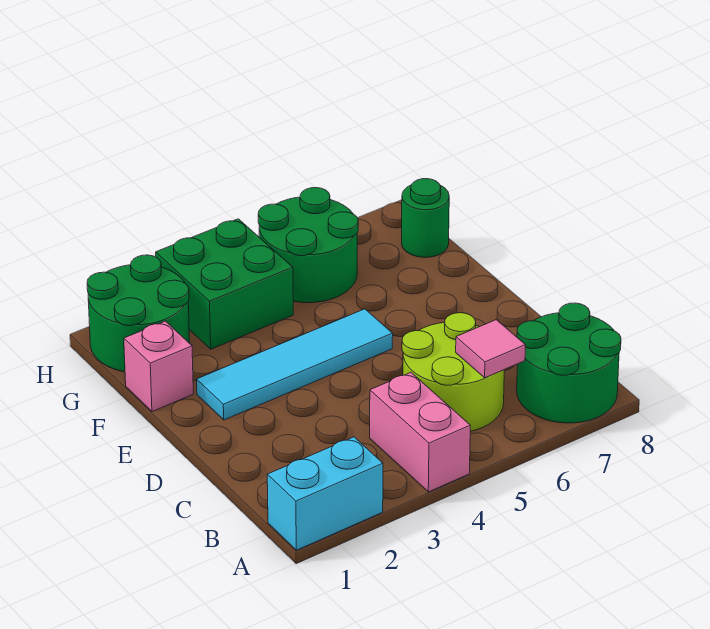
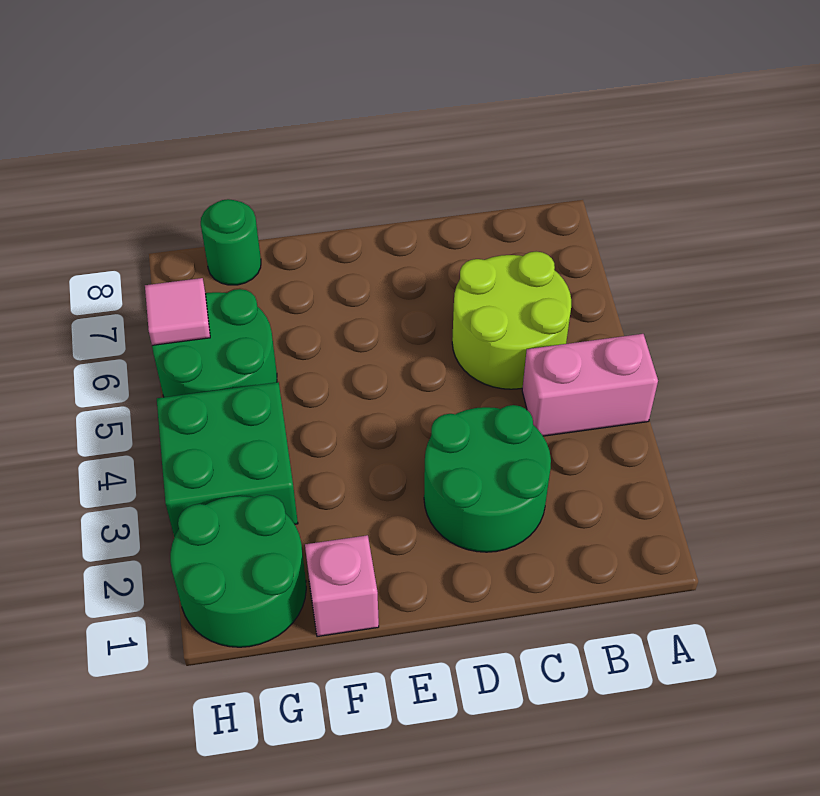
cyan brick A1:A2 level 1 -> none
green round brick A7:B8 level 1 -> green round brick C2:D3 level 1
pink tile B6 level 2 -> pink tile H6 level 2
cyan tile E2:E5 level 1 -> none

